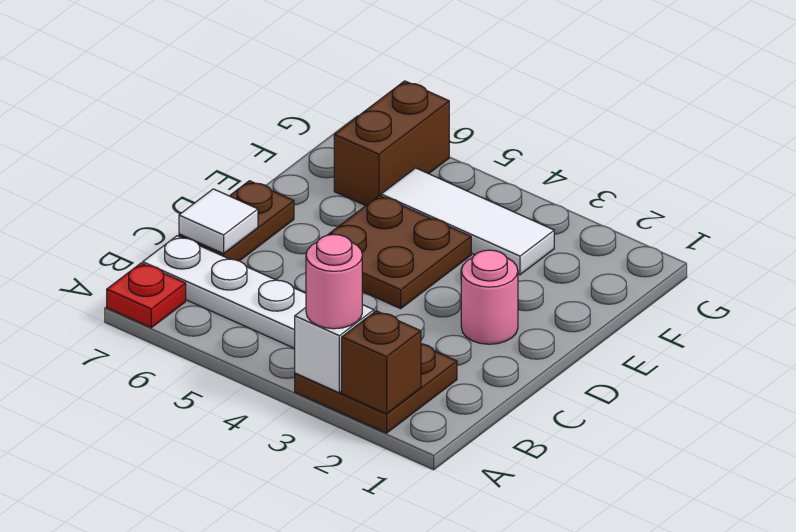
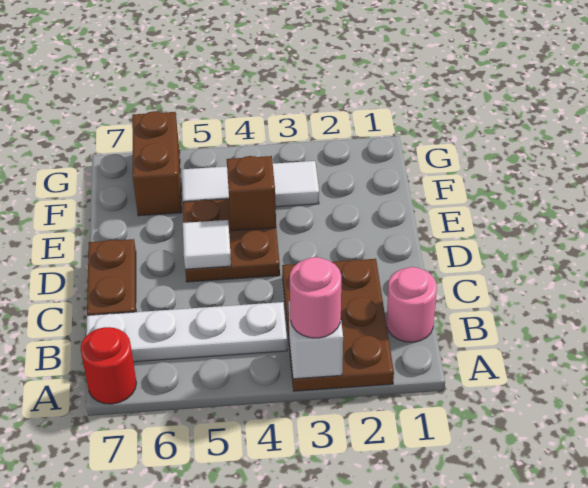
brown plate A2:B3 level 1 -> brown plate A2:C3 level 1
brown brick A2 level 2 -> brown brick E4 level 2
red plate A7 level 1 -> red round brick A7 level 1
white tile C7 level 2 -> white tile D5 level 2
pink round brick D2 level 1 -> pink round brick B1 level 1

